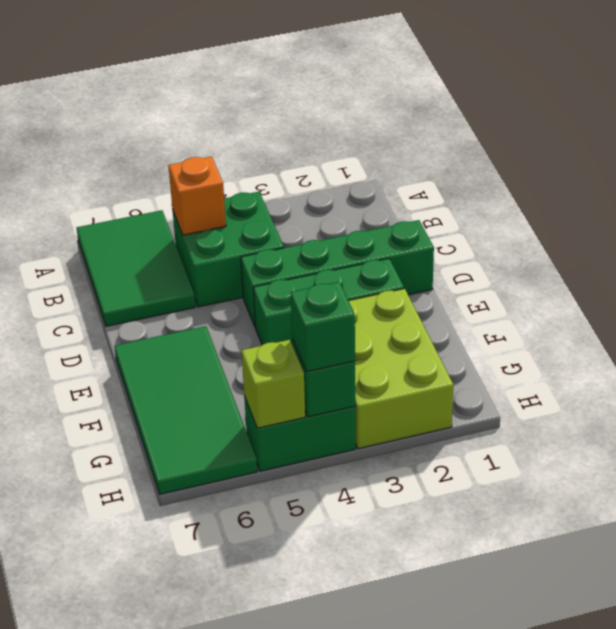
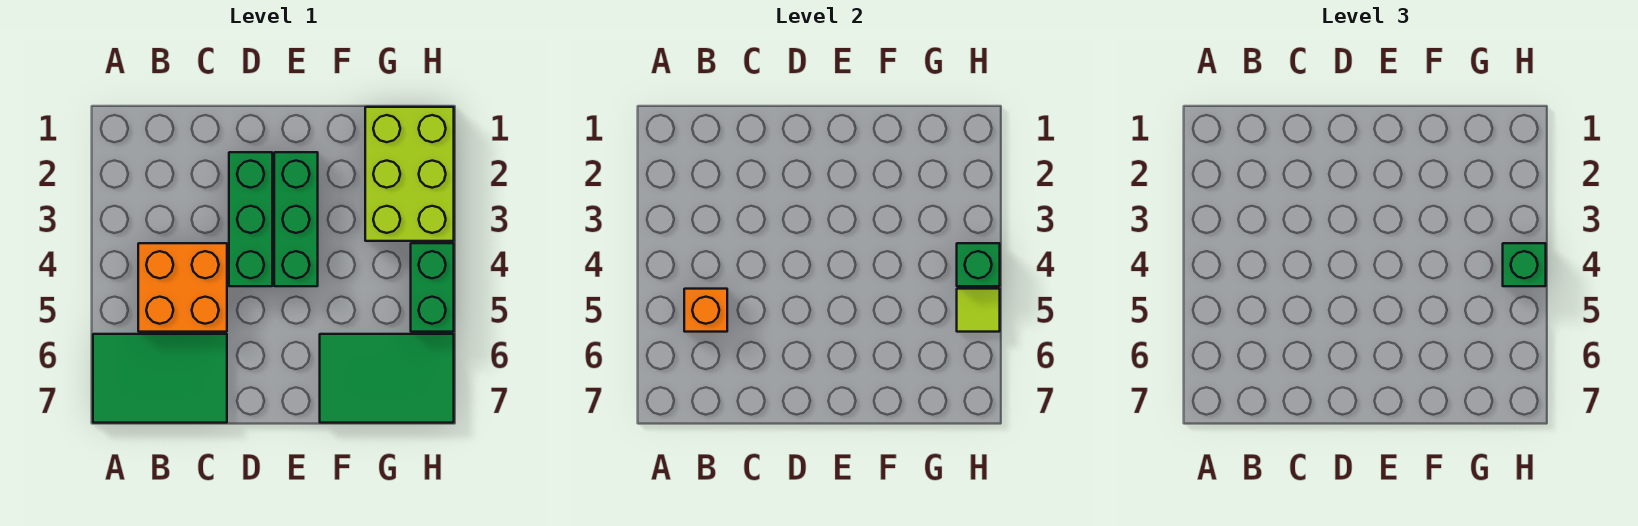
green brick B4:C5 level 1 -> orange brick B4:C5 level 1
green brick D1:D4 level 1 -> green brick D2:D4 level 1
green tile E6:H7 level 1 -> green tile F6:H7 level 1
lime brick F2:H3 level 1 -> lime brick G1:H3 level 1
lime brick H5 level 2 -> lime tile H5 level 2

